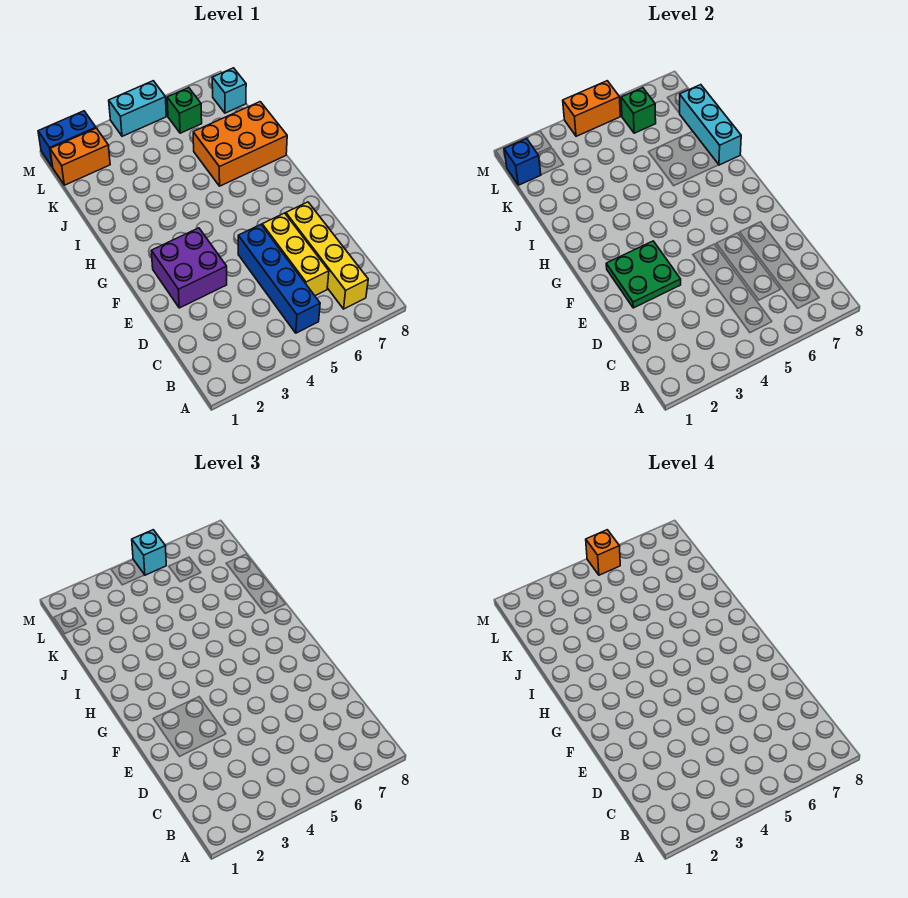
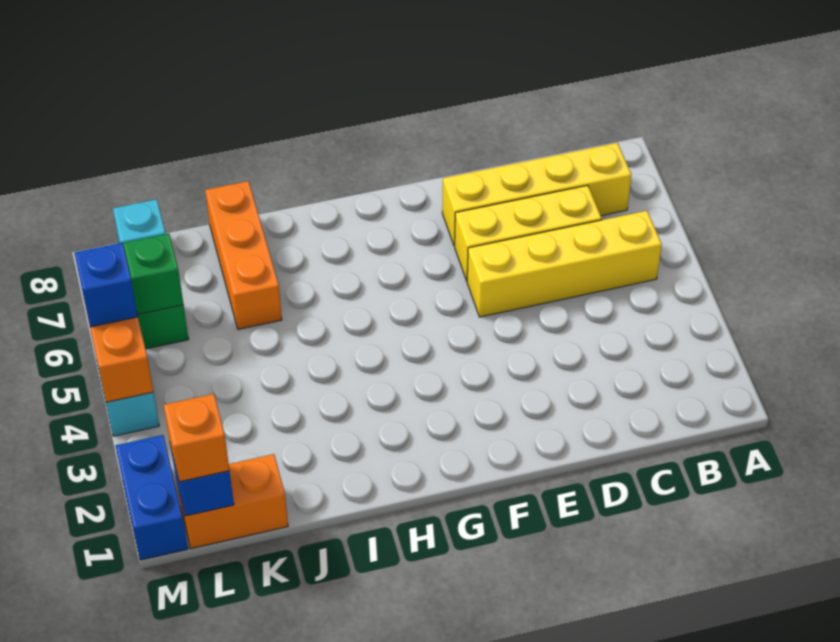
blue brick B5:E5 level 1 -> yellow brick B5:E5 level 1
purple brick E2:F3 level 1 -> none
green plate E2:F3 level 2 -> none
orange brick I6:J8 level 1 -> orange brick J6:J8 level 1
cyan brick I8:K8 level 2 -> none
orange brick L1:L2 level 1 -> orange brick K1:L1 level 1
cyan brick M5 level 3 -> blue brick M5 level 3
orange brick M5 level 4 -> orange brick L1 level 3

